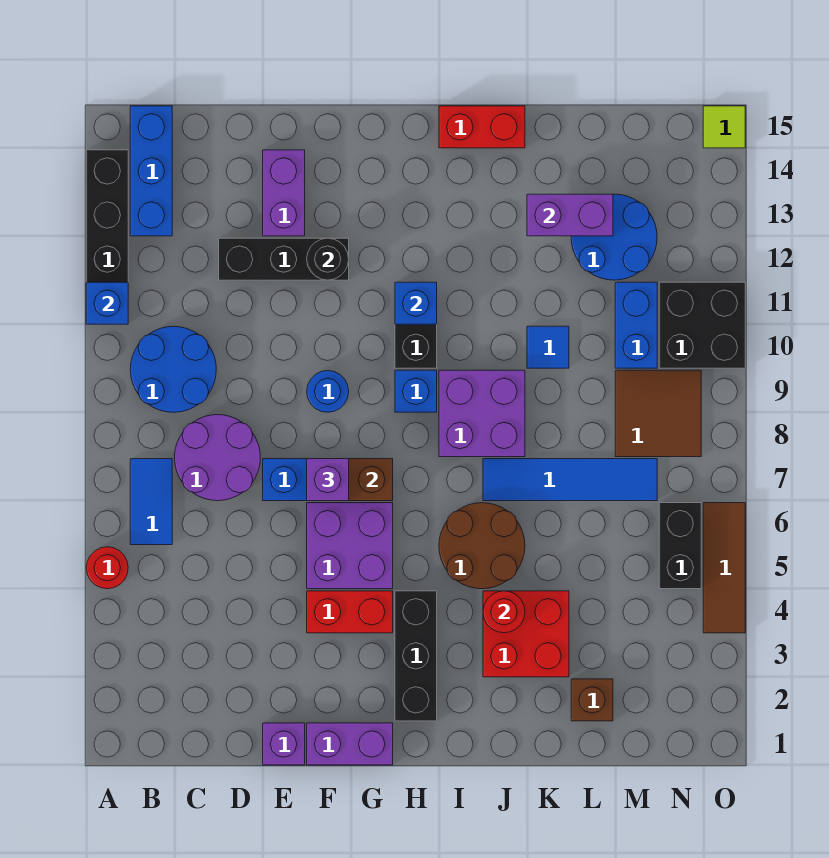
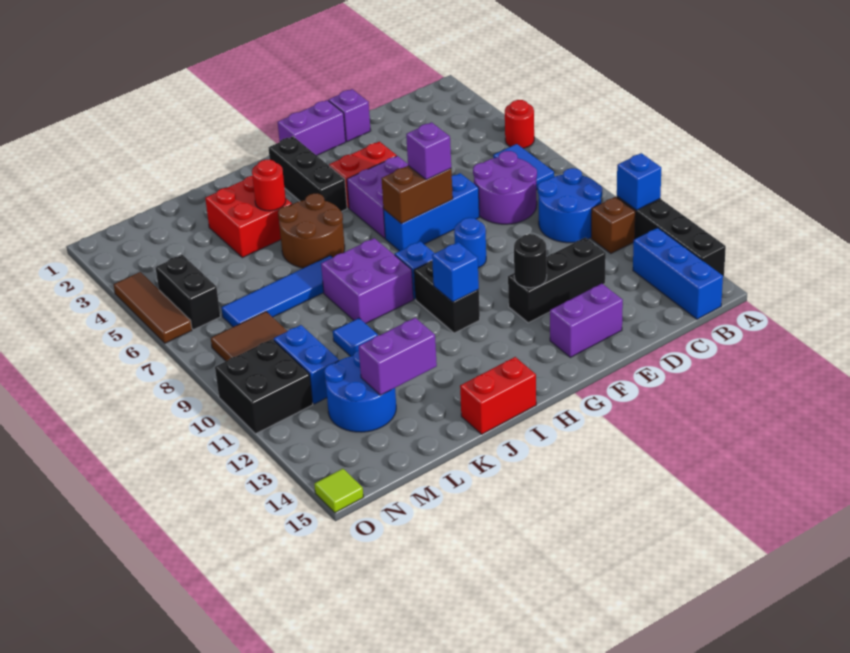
purple brick E13:E14 level 1 -> purple brick E14:F14 level 1
brown brick L2 level 1 -> brown brick B11 level 1

